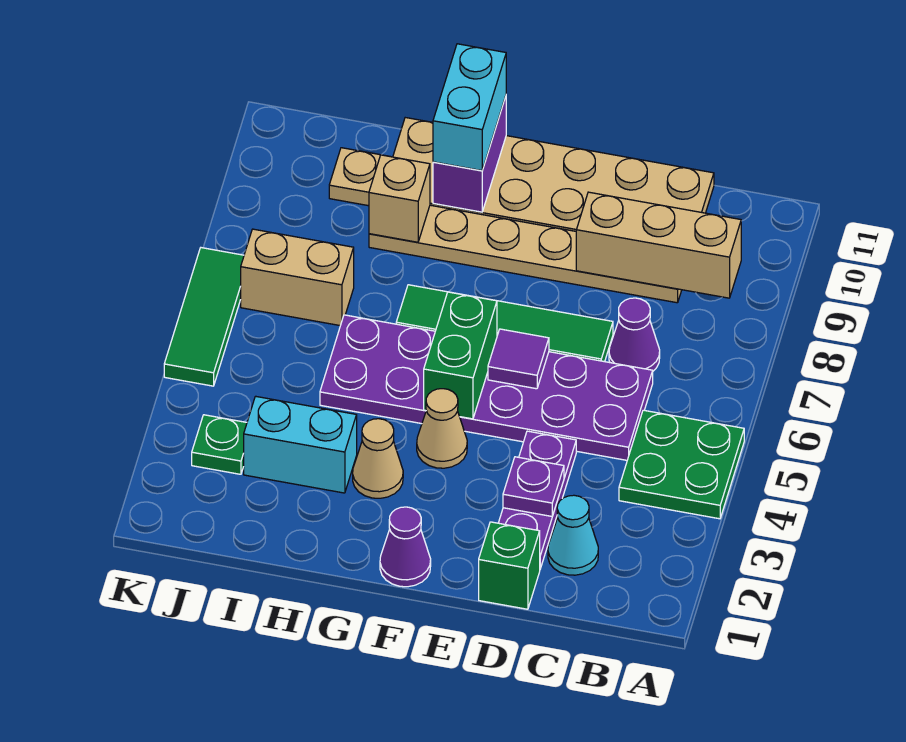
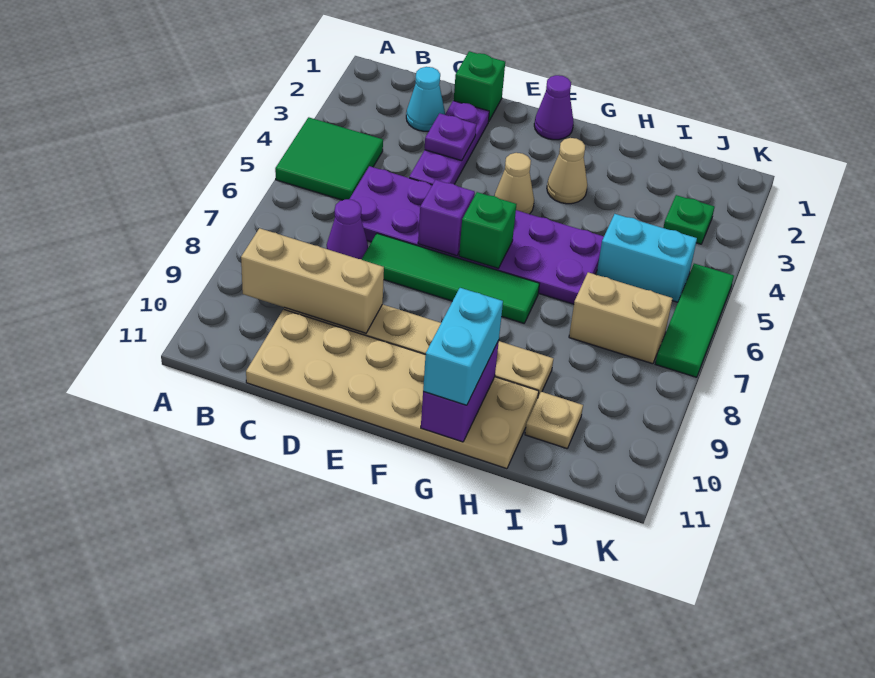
green plate A4:B5 level 1 -> green tile A4:B5 level 1
purple tile E6 level 2 -> purple brick E6 level 2
green brick F5:F6 level 2 -> green brick F6 level 2
cyan brick H3:I3 level 1 -> cyan brick I5:J5 level 1
tan brick H9 level 2 -> none

